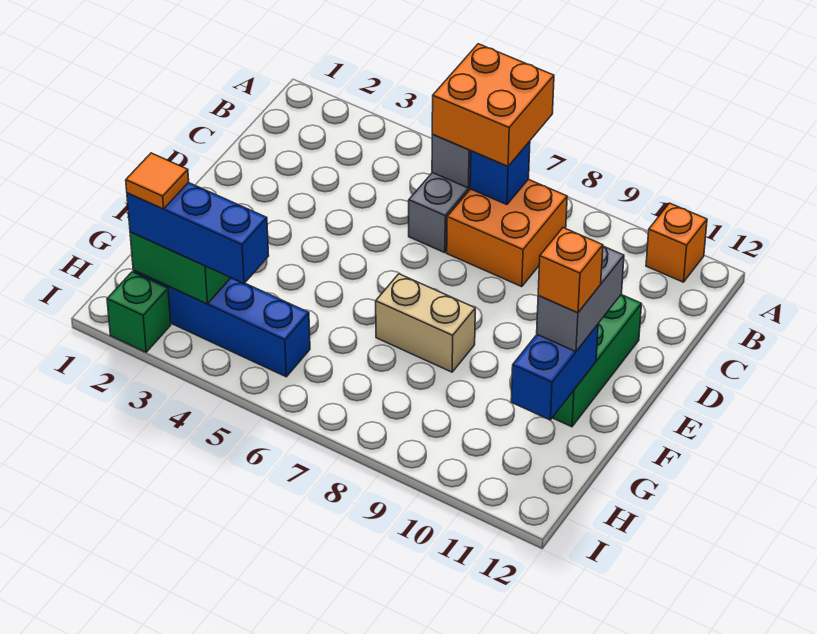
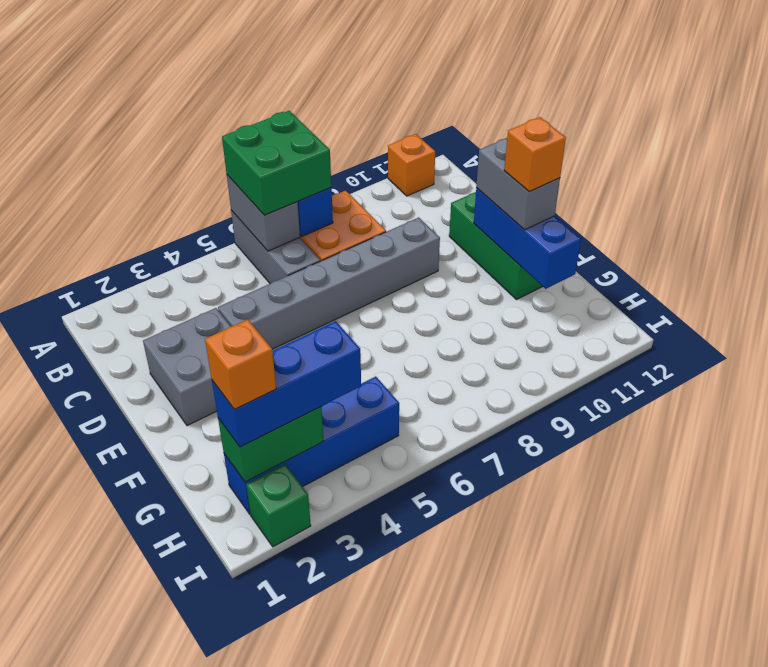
orange brick A6:B7 level 3 -> green brick A6:B7 level 3
none -> grey brick D2:E3 level 1
none -> grey brick D4:D9 level 1
tan brick F7:F8 level 1 -> none
blue brick F11:G11 level 2 -> blue brick E11:G11 level 2
orange tile H2 level 4 -> orange brick H2 level 4

